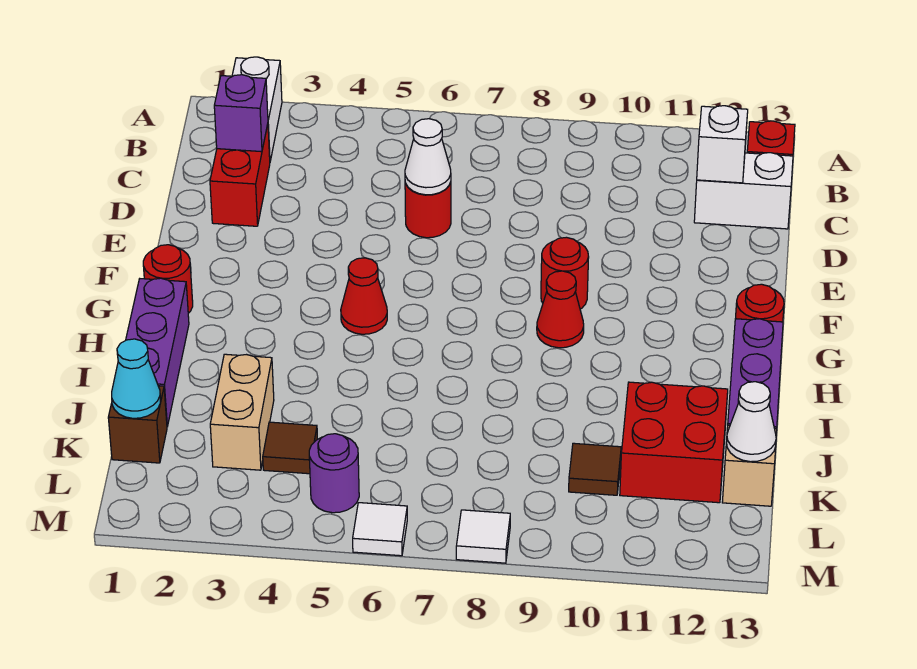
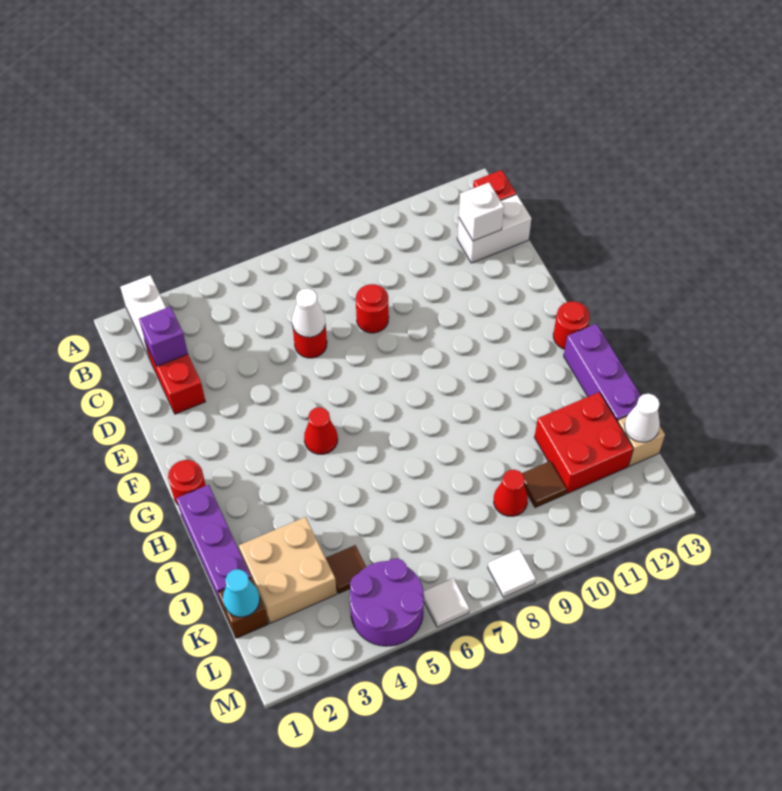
red round brick F9 level 1 -> red round brick D8 level 1
red cone G9 level 1 -> red cone K9 level 1
tan brick J3:K3 level 1 -> tan brick J2:K3 level 1
purple round brick L5 level 1 -> purple round brick L4:M5 level 1

